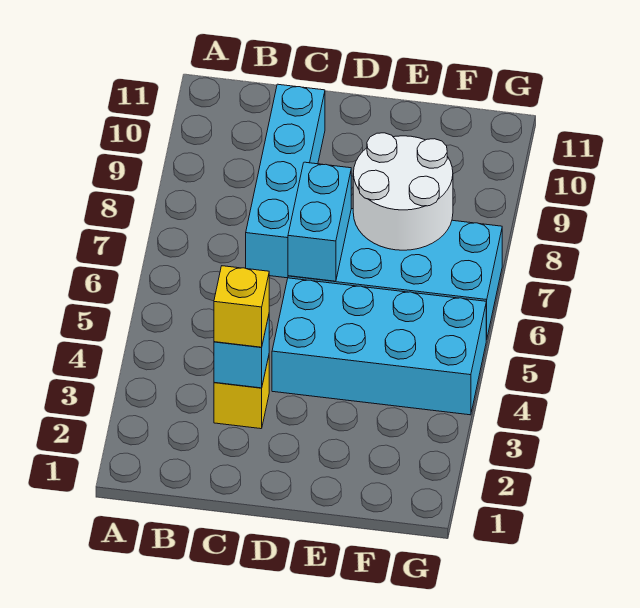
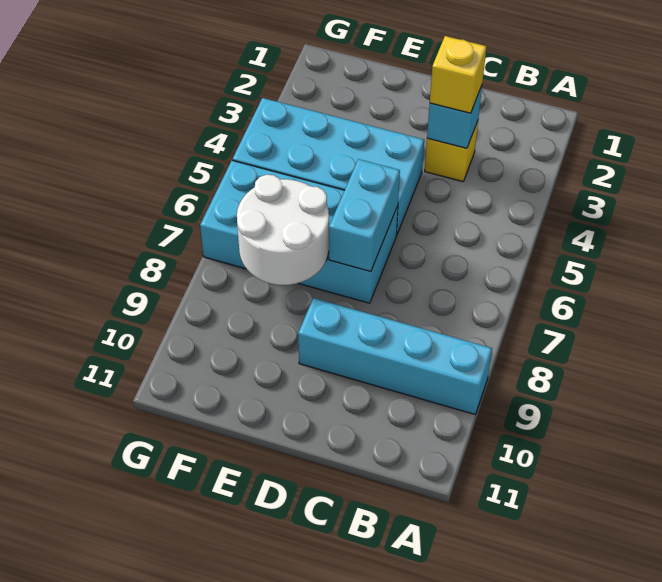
cyan brick C7:C10 level 1 -> cyan brick A9:D9 level 1

